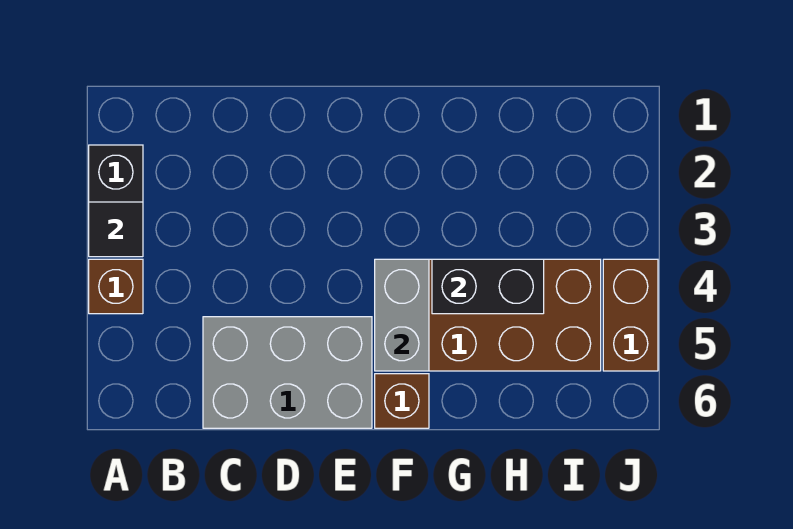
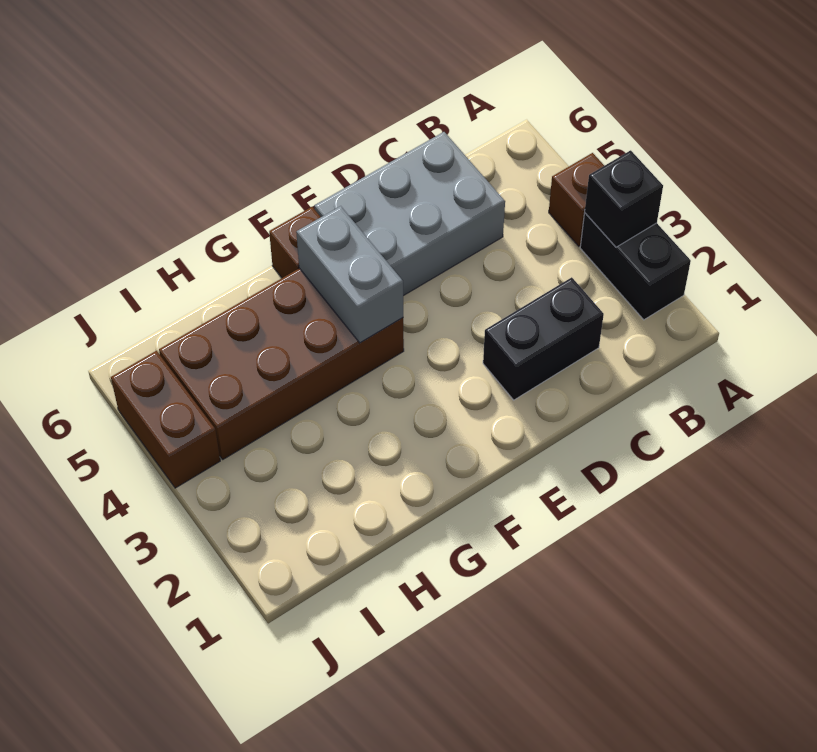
black tile A3 level 2 -> black brick A3 level 2
black brick G4:H4 level 2 -> black brick C2:D2 level 1

